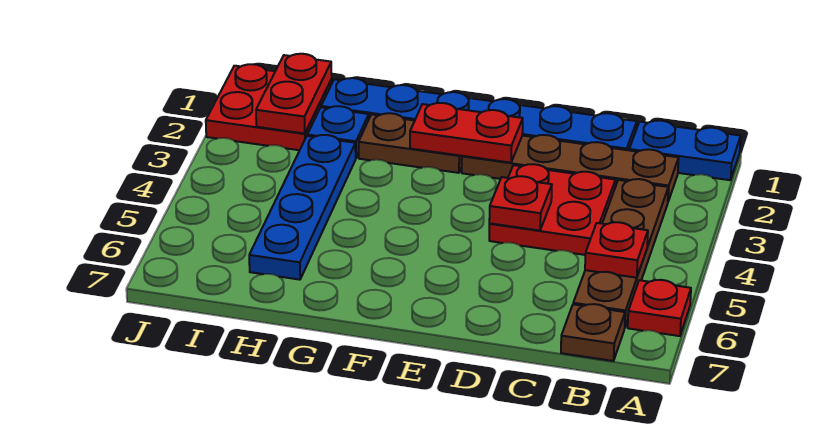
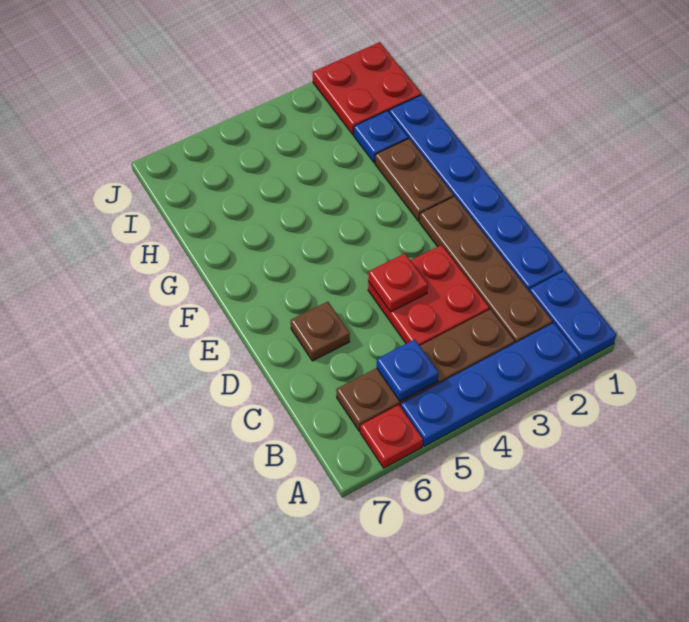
red plate B5 level 2 -> blue plate B5 level 2
brown plate B7 level 1 -> brown plate D6 level 1
red plate E2:F2 level 2 -> none
blue plate H3:H6 level 1 -> blue plate A2:A5 level 1
red plate I1:I2 level 2 -> none

